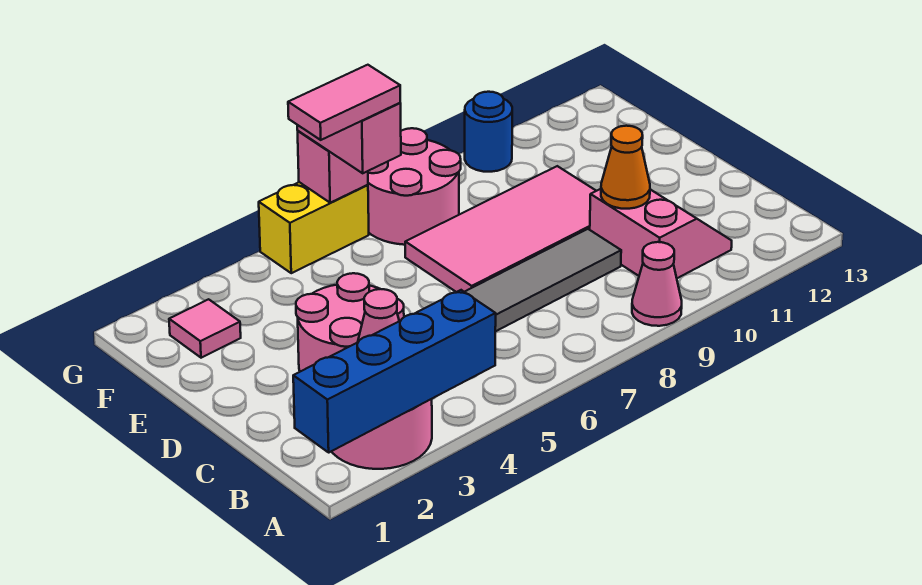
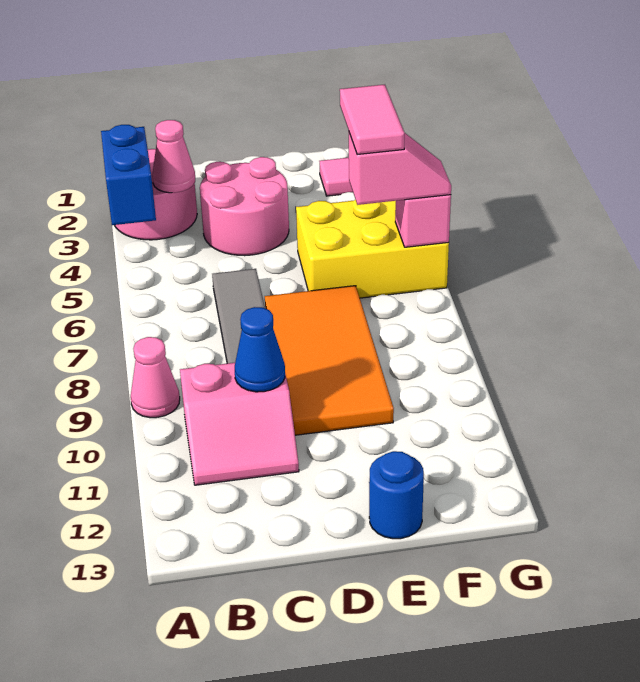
blue brick A1:A4 level 2 -> blue brick A3:A4 level 2
orange cone C10 level 2 -> blue cone C10 level 2
pink tile D7:E10 level 1 -> orange tile D7:E10 level 1
pink round brick F7:G8 level 1 -> none
yellow brick G5:G6 level 1 -> yellow brick E5:G6 level 1
blue round brick G10 level 1 -> blue round brick E13 level 1

